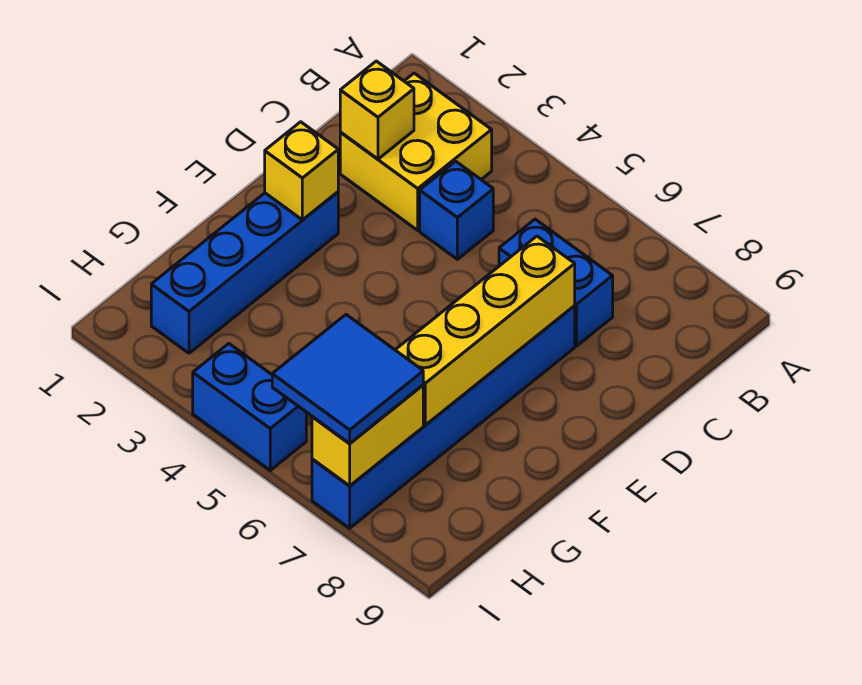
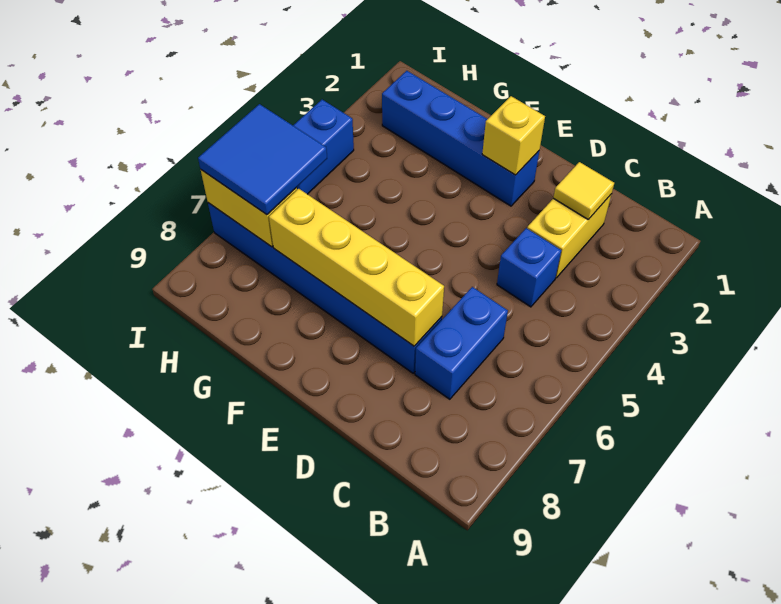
yellow brick B2:C3 level 1 -> yellow brick C2:C3 level 1
yellow brick C2 level 2 -> yellow tile C2 level 2

